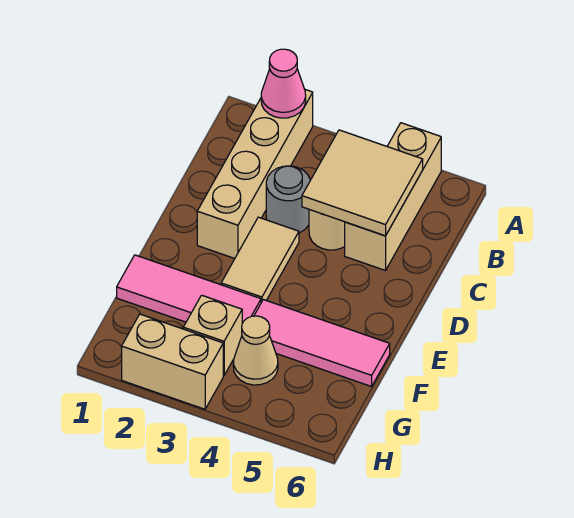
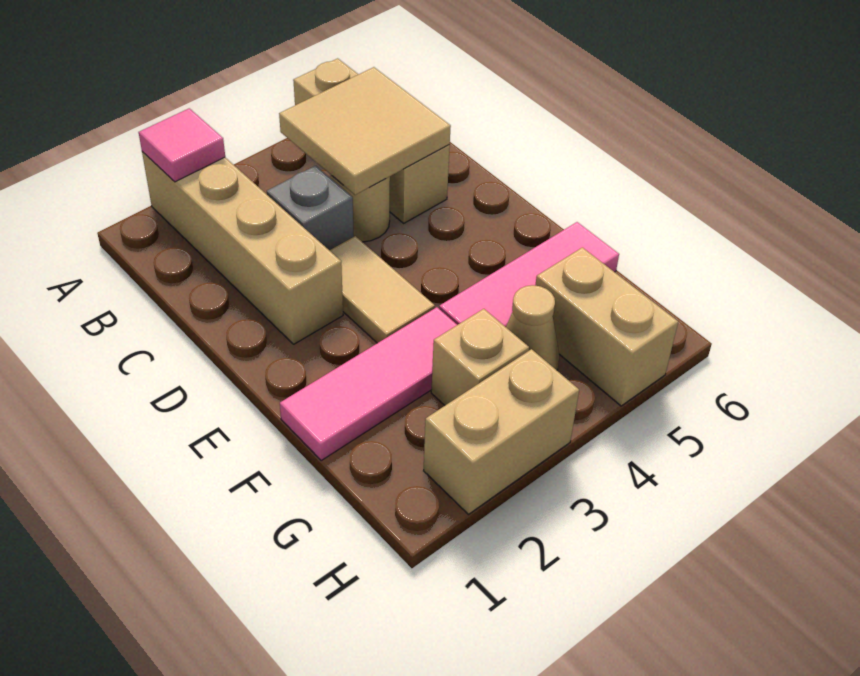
pink cone A2 level 2 -> pink tile A2 level 2
grey round brick C3 level 1 -> grey brick C3 level 1
none -> tan brick G5:H5 level 1

